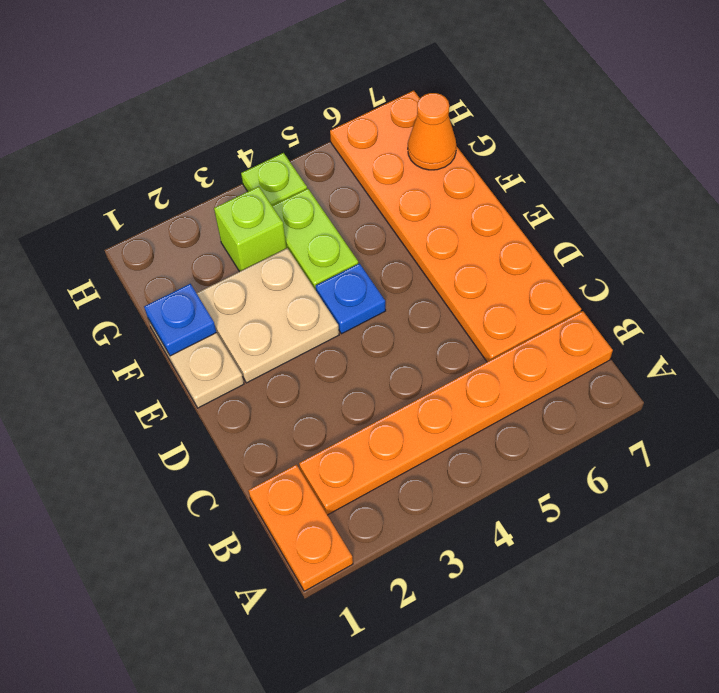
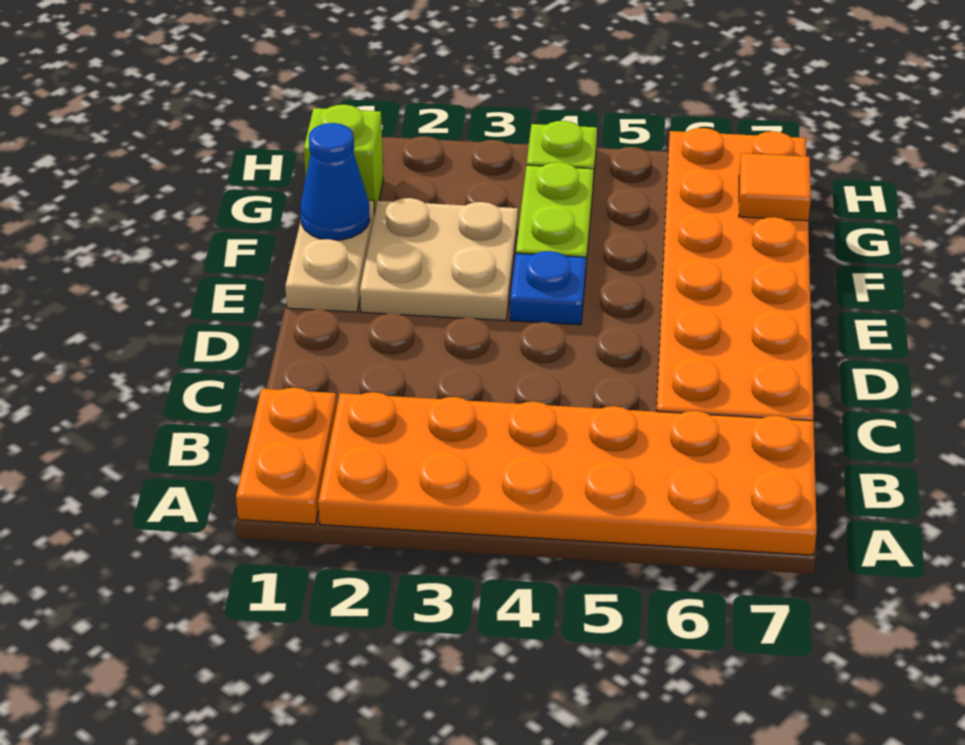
orange plate B2:B7 level 1 -> orange plate A2:B7 level 1
blue plate F1 level 2 -> blue cone F1 level 2
lime brick G3 level 1 -> lime brick G1 level 1
orange cone G7 level 2 -> orange tile G7 level 2

